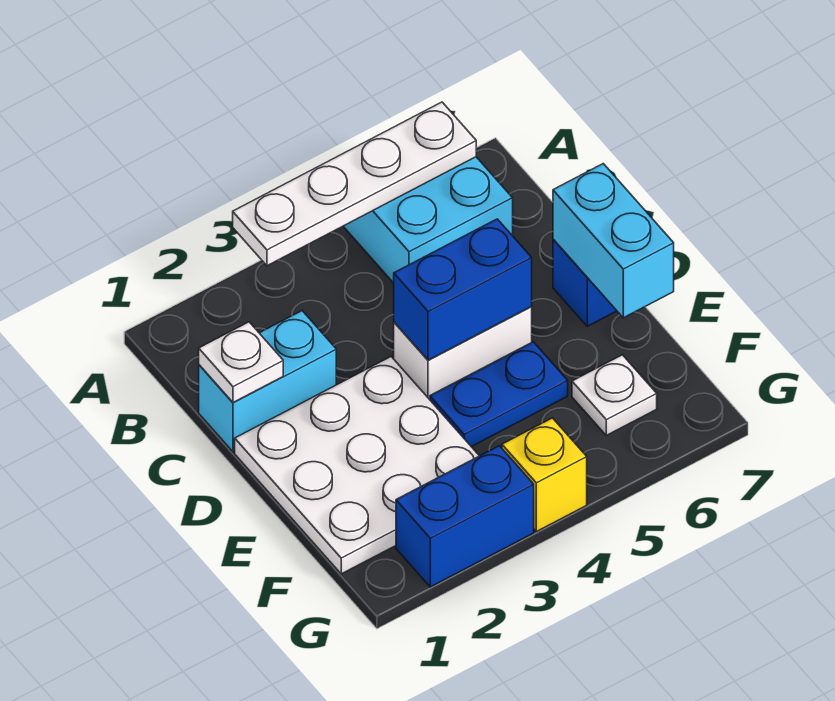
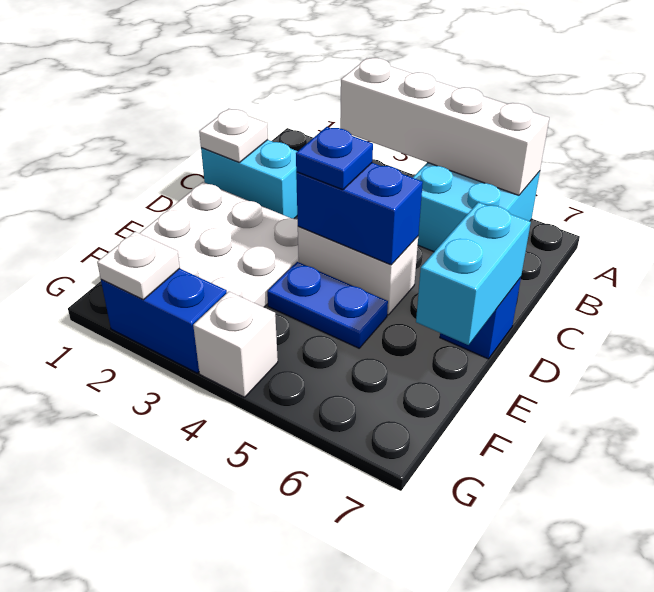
white plate A3:A6 level 2 -> white brick A3:A6 level 2
none -> blue plate D4 level 3
white plate F6 level 1 -> white plate G2 level 2
yellow brick G4 level 1 -> white brick G4 level 1

